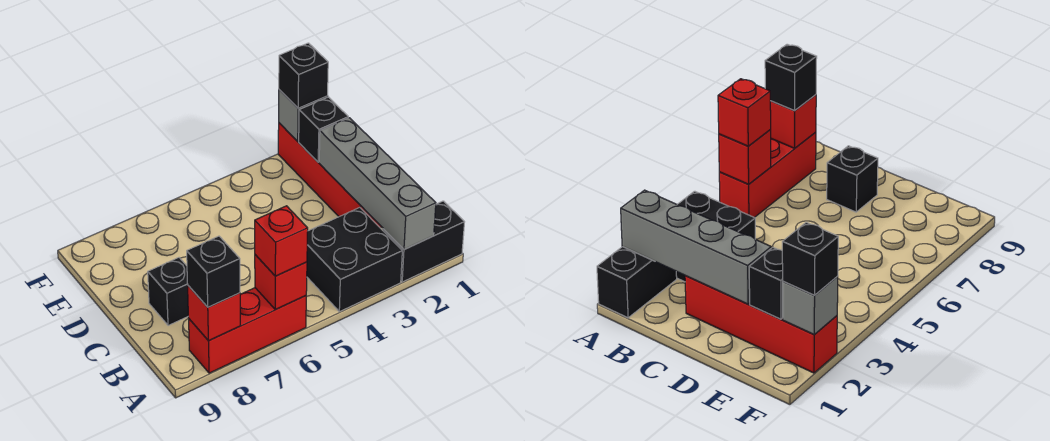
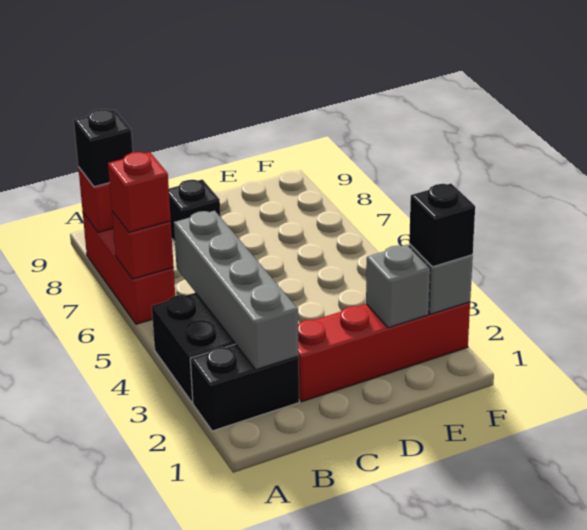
black brick A1:A2 level 1 -> black brick A2:B2 level 1
grey brick A2:D2 level 2 -> grey brick B2:B5 level 2
black brick E2 level 2 -> grey brick E2 level 2

